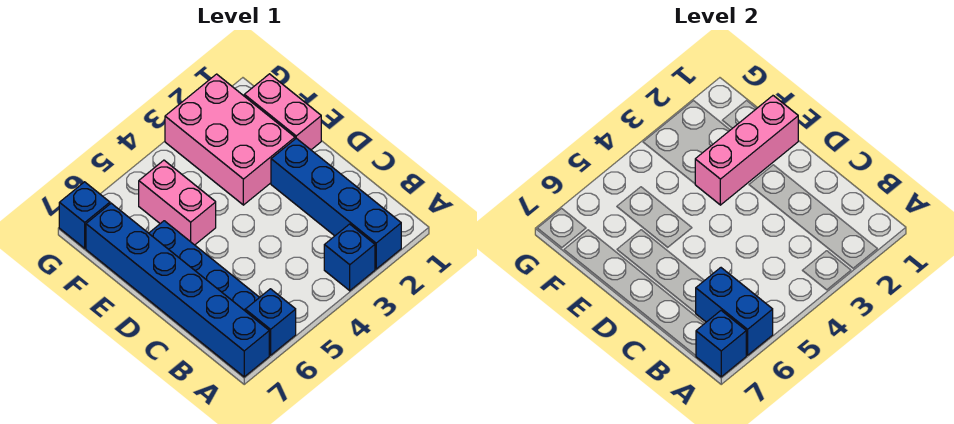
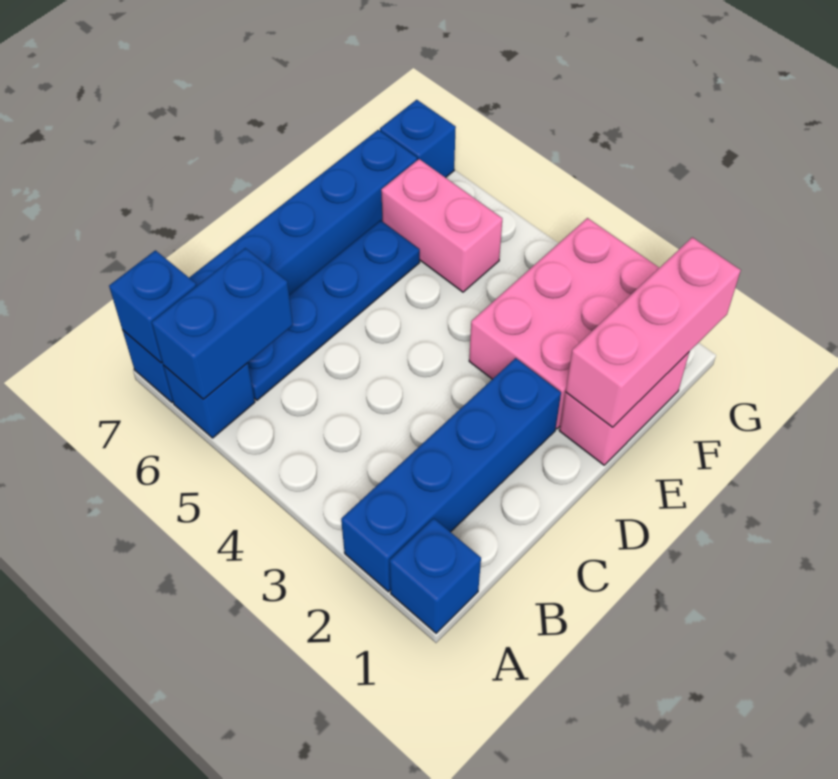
blue brick A3 level 1 -> blue brick A1 level 1
pink brick E1:E3 level 2 -> pink brick E1:G1 level 2
pink brick E5:F5 level 1 -> pink brick F5:F6 level 1

